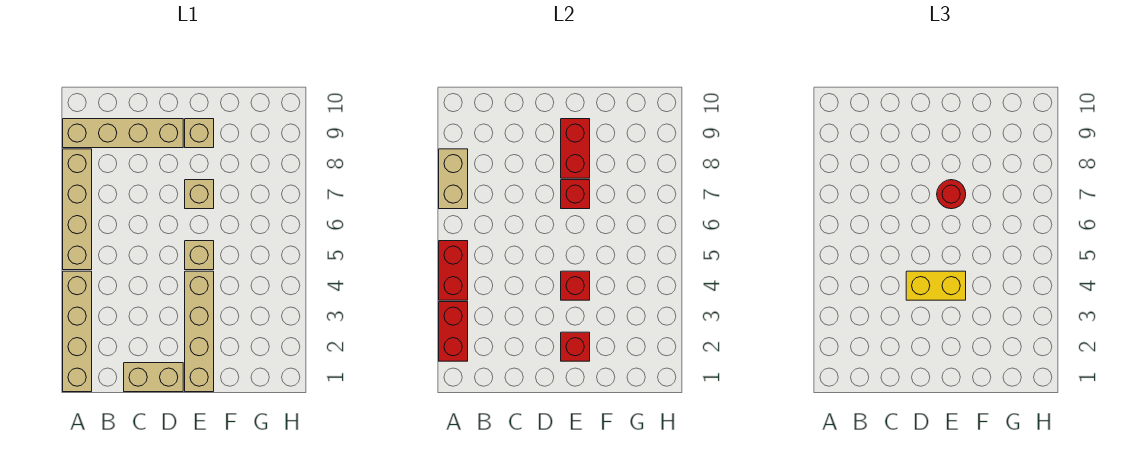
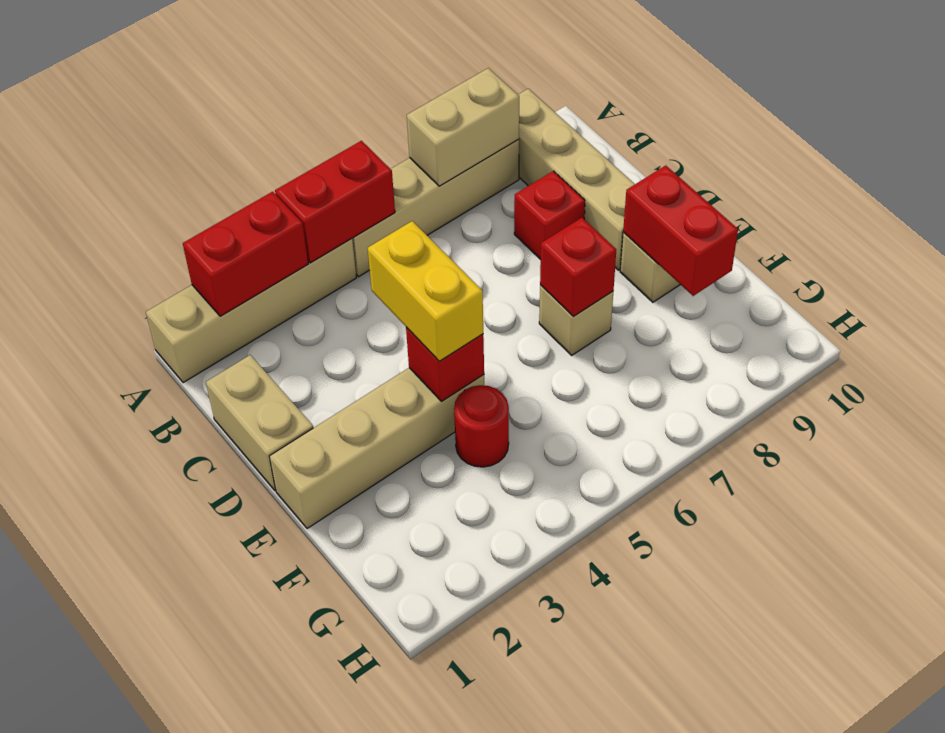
red brick E2 level 2 -> red brick C8 level 1
tan brick E5 level 1 -> none
red round brick E7 level 3 -> red round brick F4 level 1
red brick E8:E9 level 2 -> red brick E9:F9 level 2

